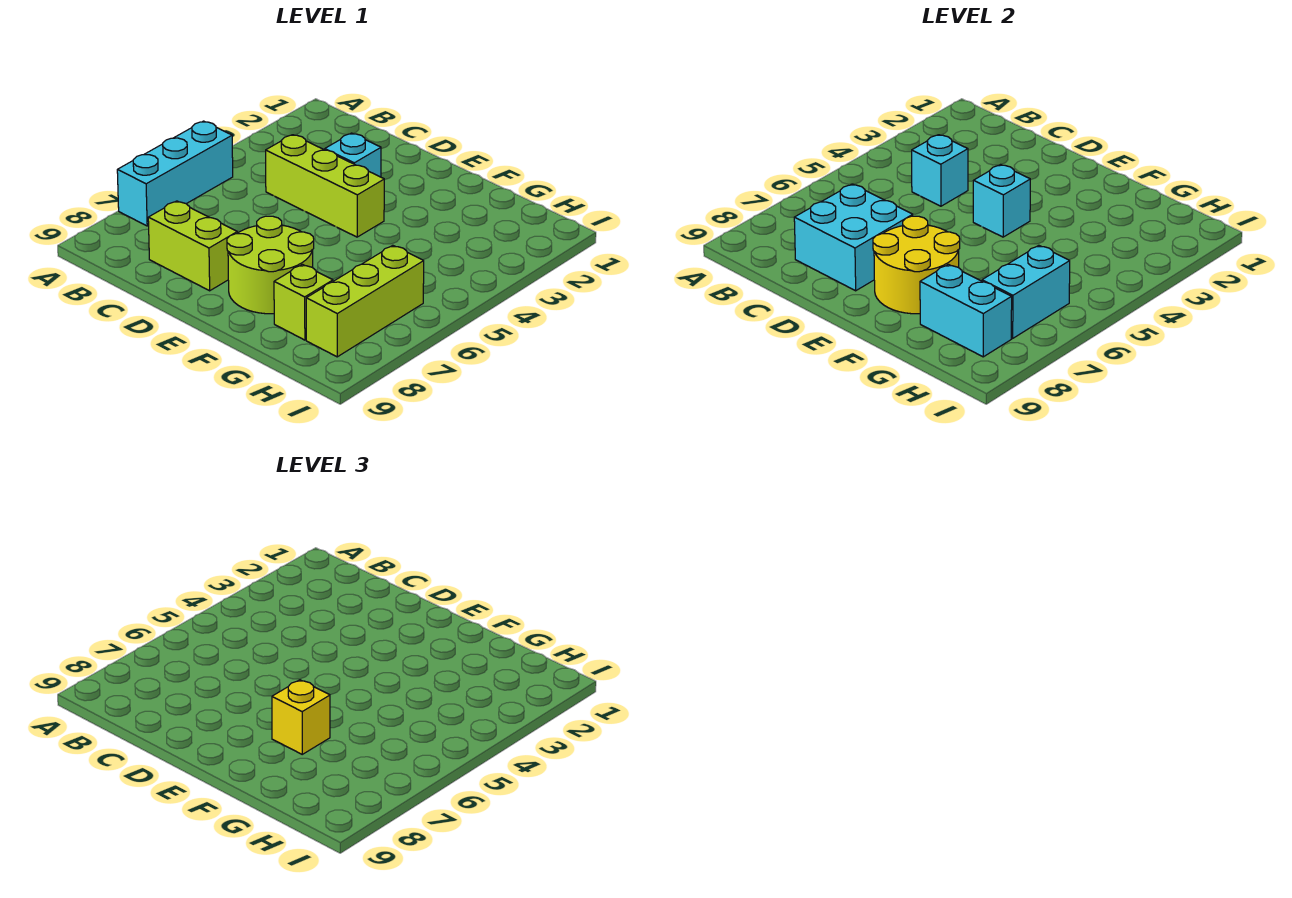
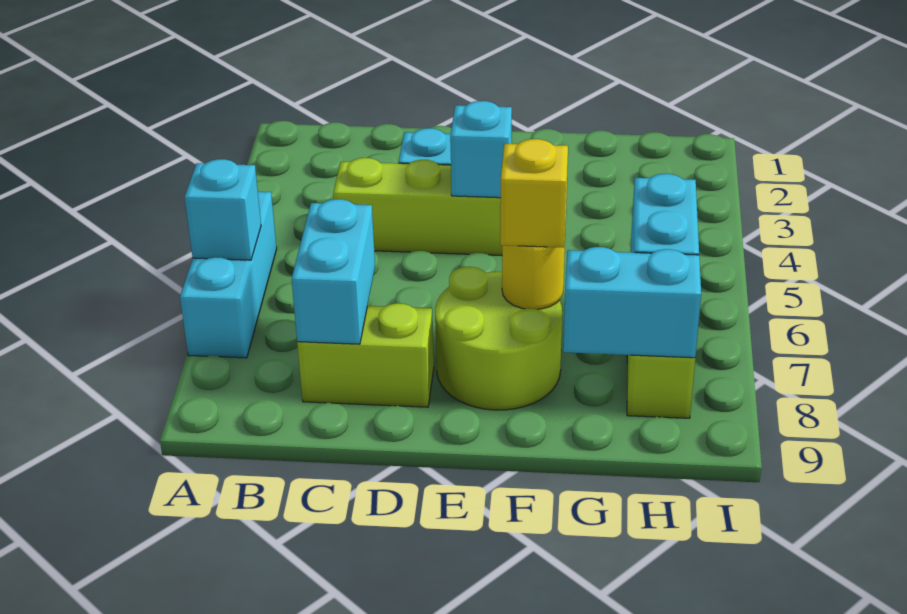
cyan brick C4 level 2 -> cyan brick A6 level 2
cyan brick C7:D8 level 2 -> cyan brick C7:C8 level 2
yellow round brick E7:F8 level 2 -> yellow round brick F7 level 2
lime brick G8 level 1 -> none

